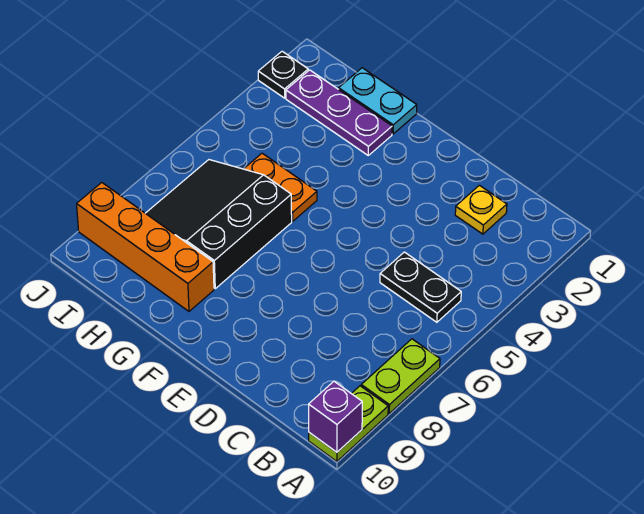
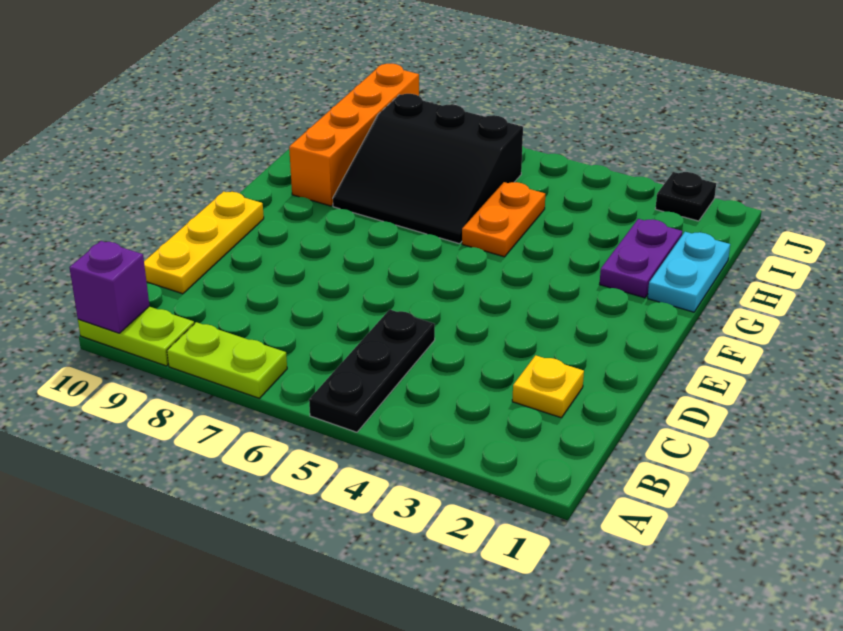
black plate B5:C5 level 1 -> black plate A5:C5 level 1
none -> yellow plate C10:E10 level 1
purple plate G2:I2 level 1 -> purple plate G2:H2 level 1
black slope G6:I8 level 1 top G -> black slope G6:I8 level 1 top I

